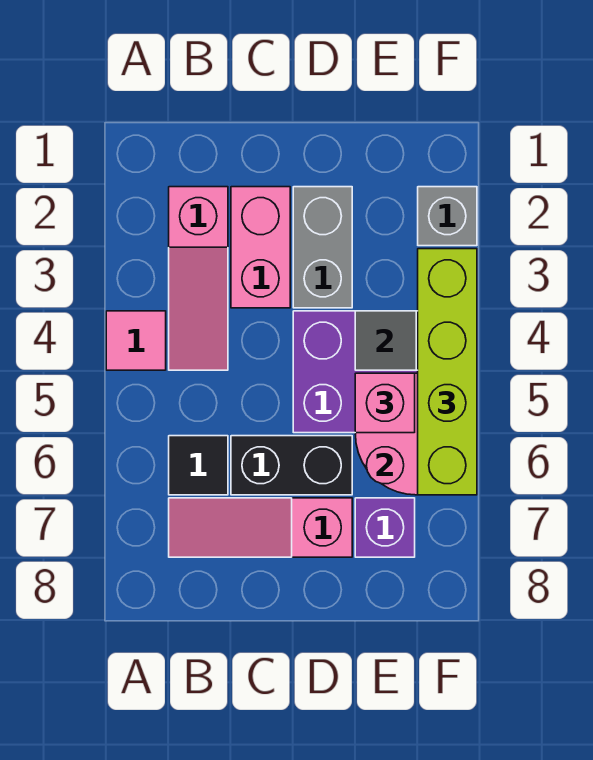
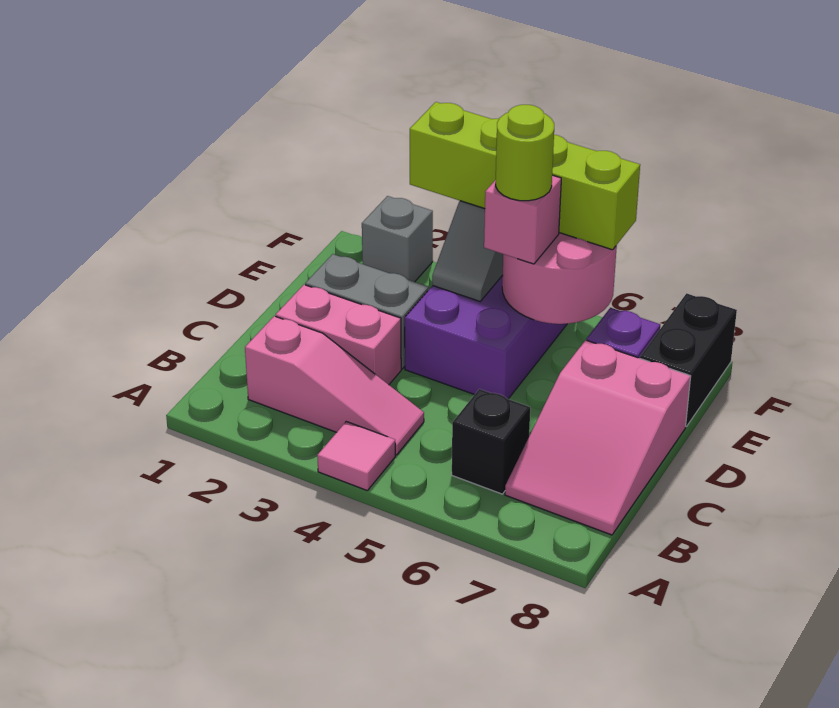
black tile B6 level 1 -> black brick B6 level 1
pink slope B7:D7 level 1 top D -> pink slope B7:D8 level 1 top D
black brick C6:D6 level 1 -> black brick E8:F8 level 1
none -> lime round brick E5 level 4

